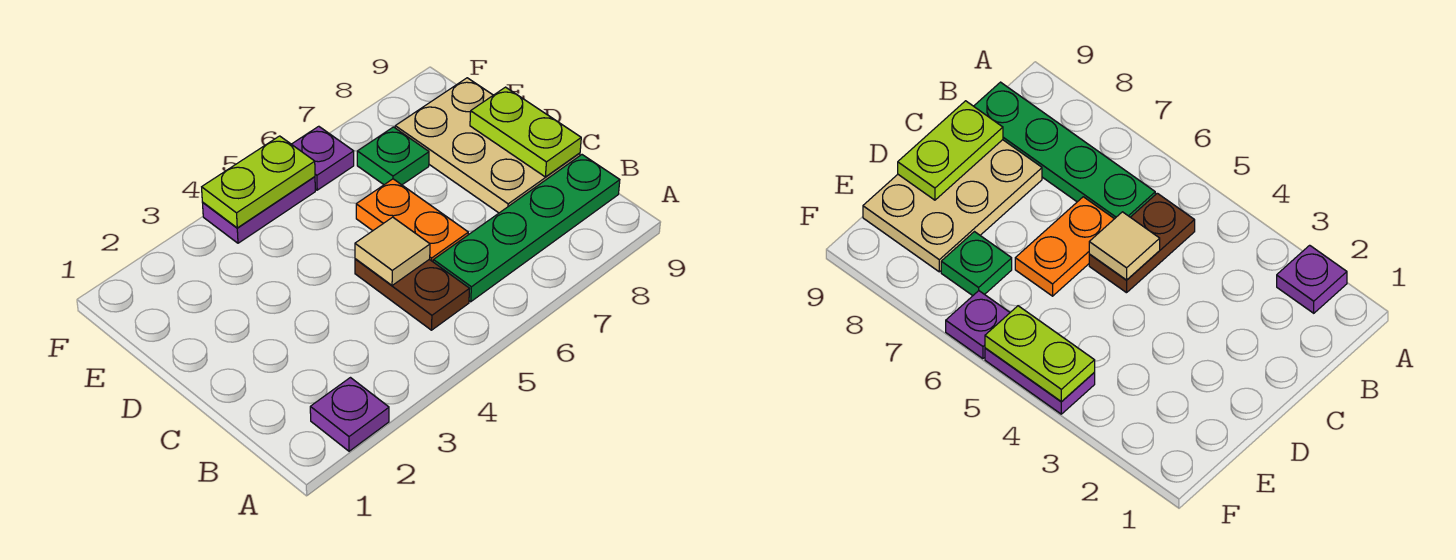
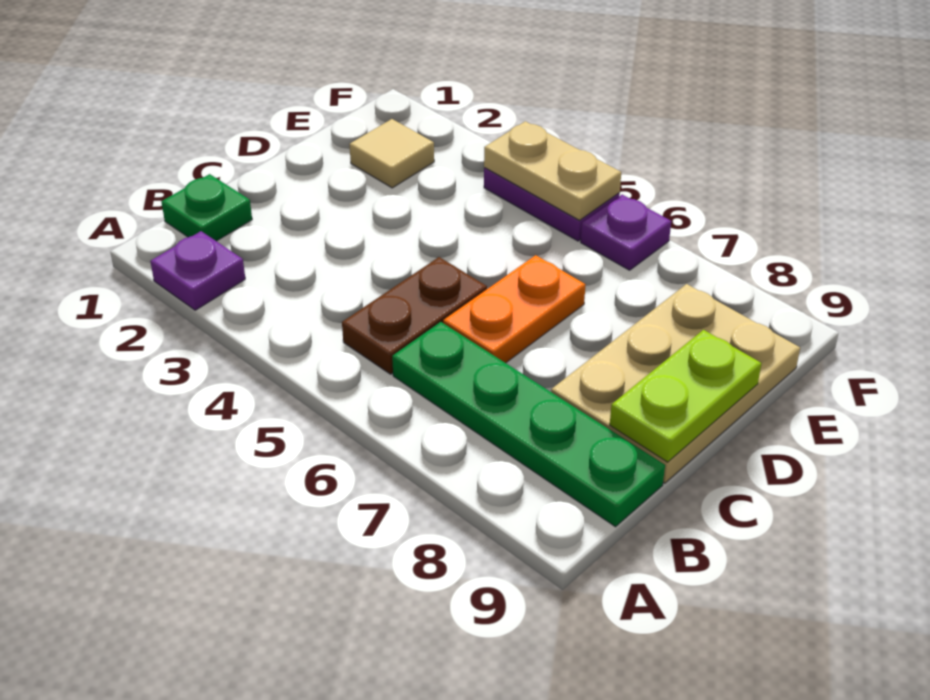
tan tile C5 level 2 -> tan tile E2 level 1
green plate E7 level 1 -> green plate B1 level 1
lime plate F4:F5 level 2 -> tan plate F4:F5 level 2

